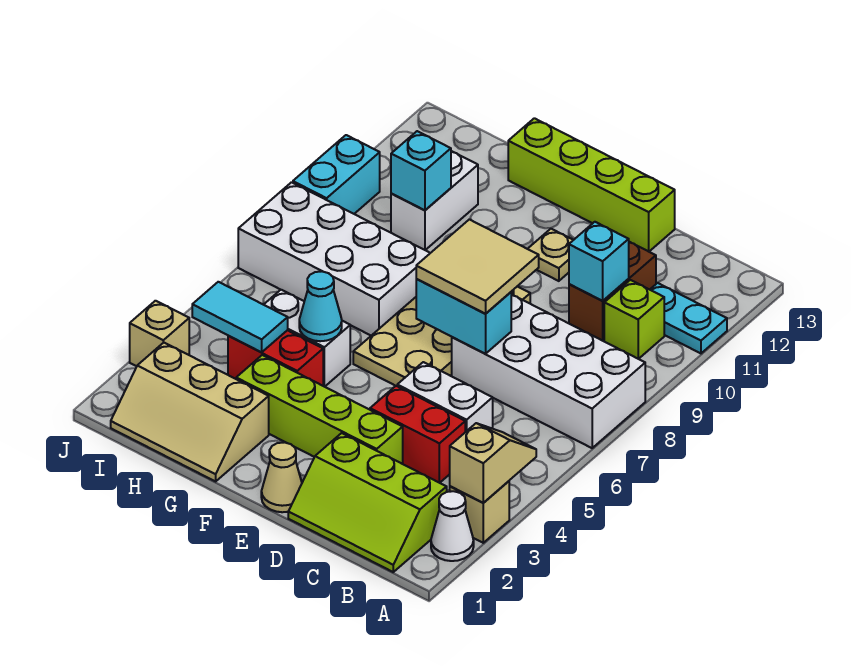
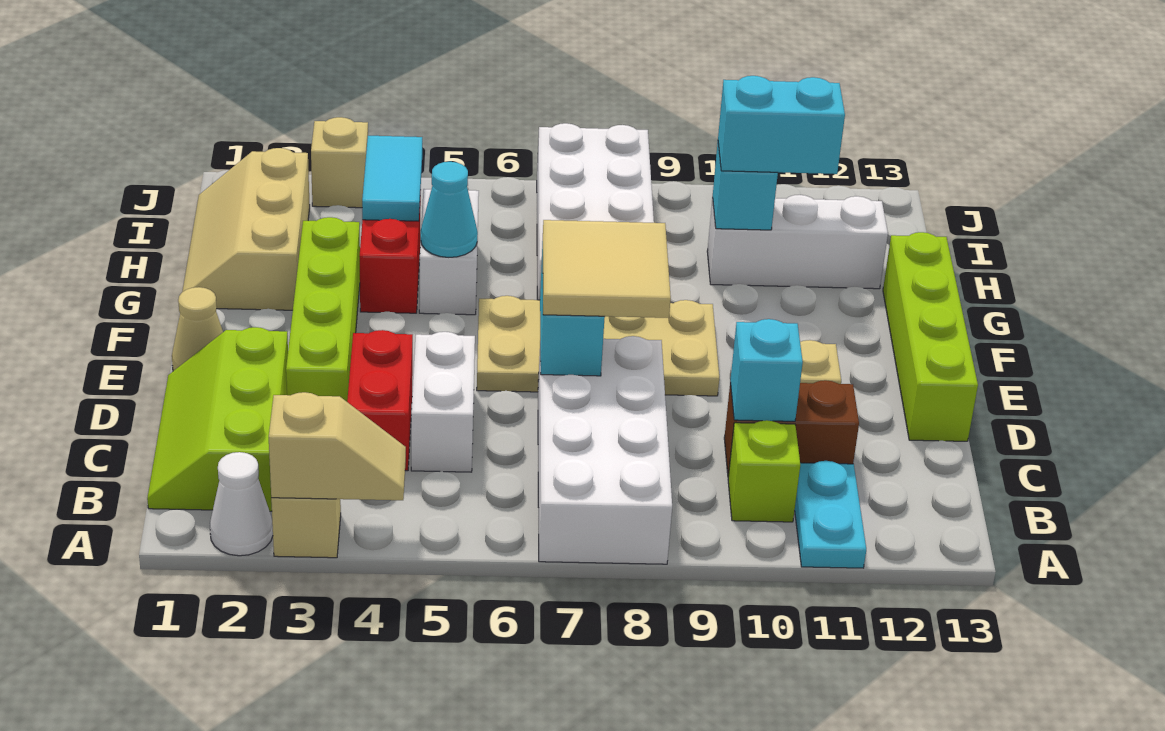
white brick H10:H11 level 1 -> white brick H10:H12 level 1
cyan brick J9:J10 level 1 -> cyan brick H10:H11 level 3

